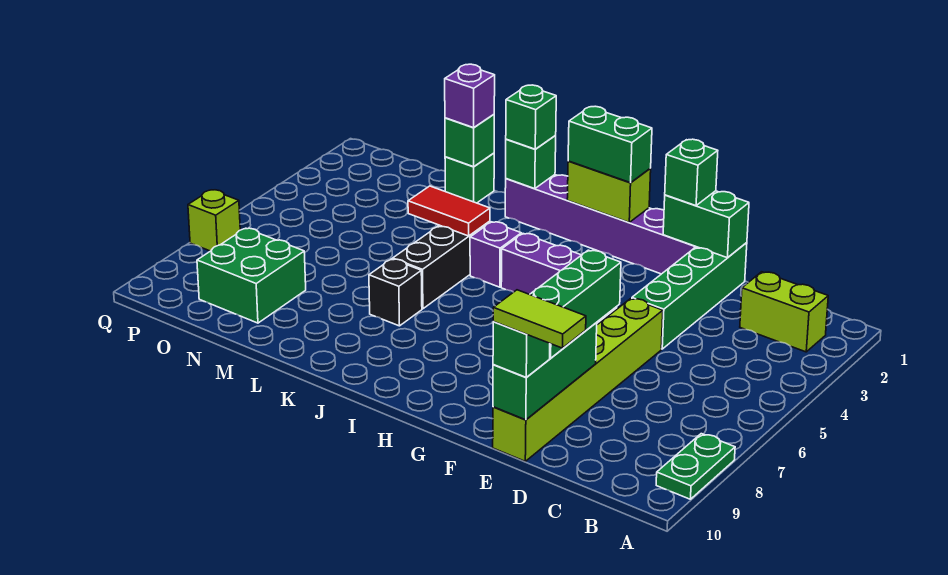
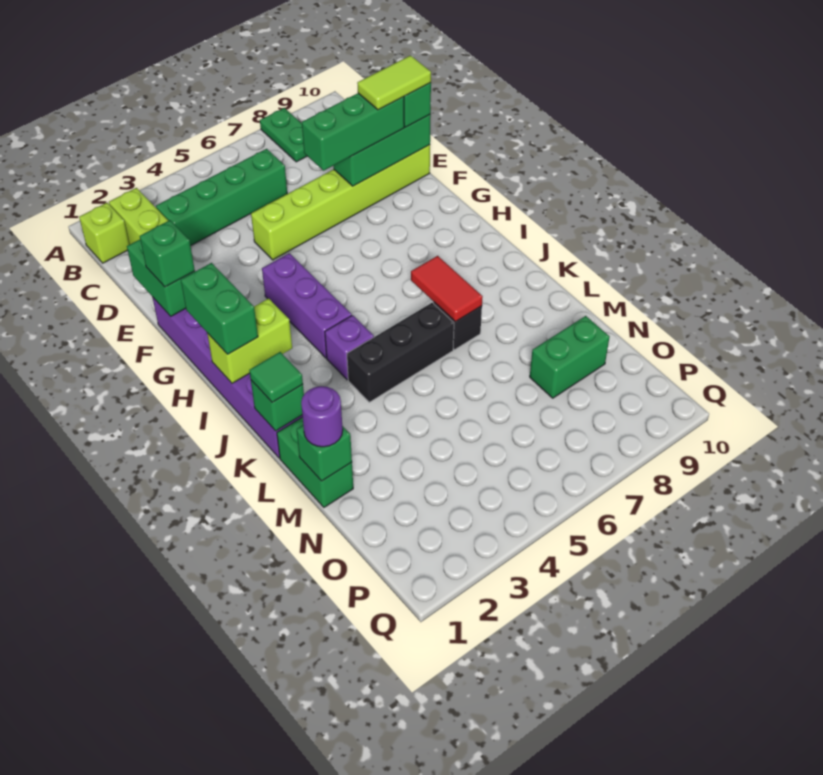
green plate A8:A9 level 1 -> green plate A8:B8 level 1
lime tile D10:E10 level 4 -> lime tile E9:E10 level 4
green brick E1:E4 level 1 -> green brick C3:C6 level 1
lime brick H1:I1 level 2 -> lime brick I1:I2 level 2
green brick K1 level 3 -> green tile K1 level 3
red tile K4:L4 level 2 -> red tile J7:K7 level 2
green brick M1 level 1 -> green brick L1:M1 level 1
purple brick M1 level 3 -> purple round brick M1 level 3
green brick N8:O9 level 1 -> green brick N8:N9 level 1
lime brick Q7 level 1 -> lime brick B1 level 1

